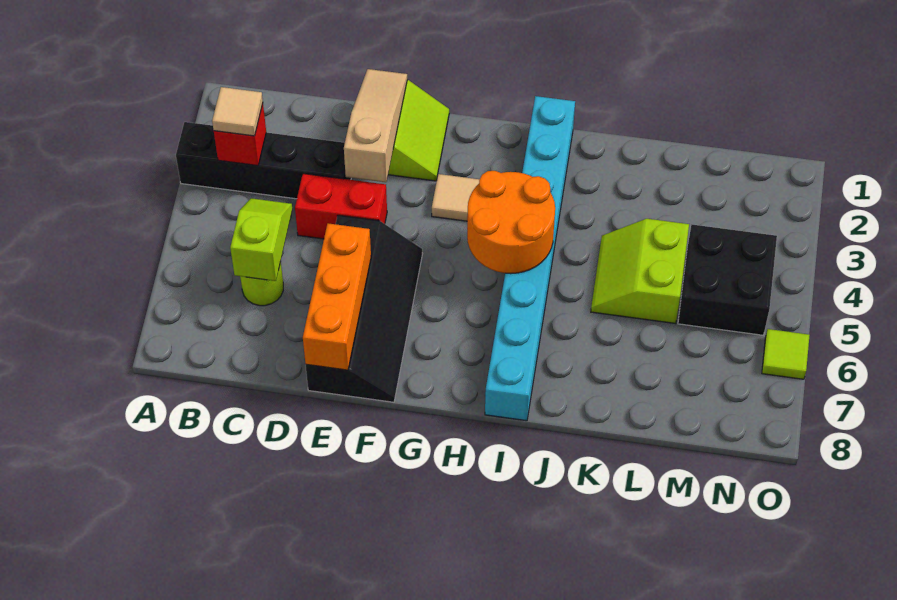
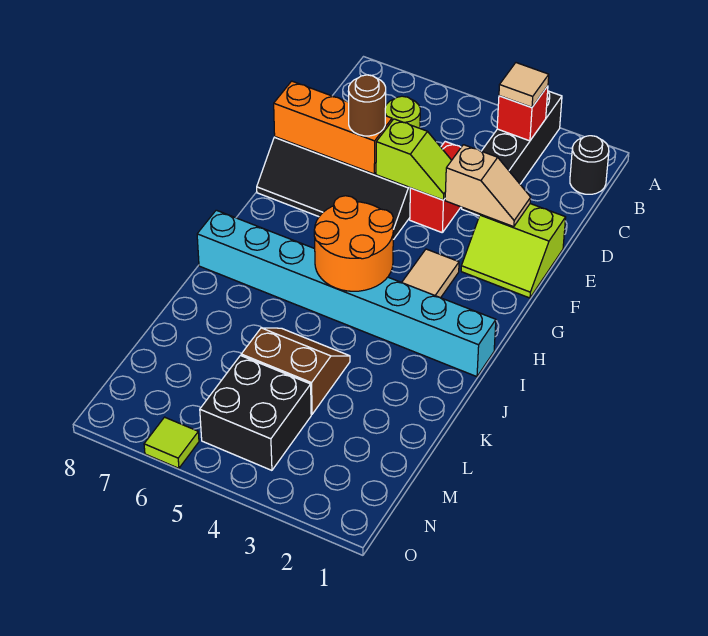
none -> black round brick B1 level 1
lime slope C5:C6 level 2 top 6 -> lime slope E4:E5 level 2 top 5
tan slope E1:E3 level 2 top 3 -> tan slope E2:E3 level 2 top 3
none -> brown round brick E6 level 3
lime slope K4:L5 level 1 top L -> brown slope K4:L5 level 1 top L

